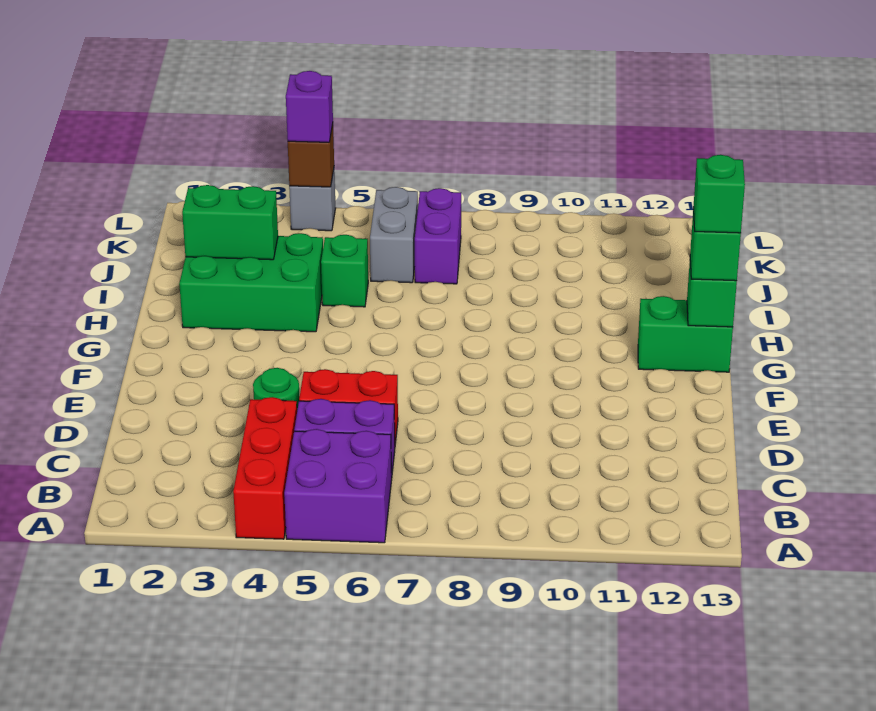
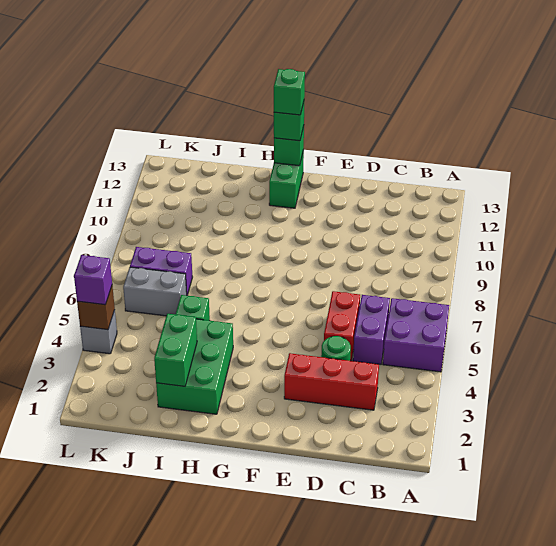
red brick A4:C4 level 1 -> red brick C3:E3 level 1

